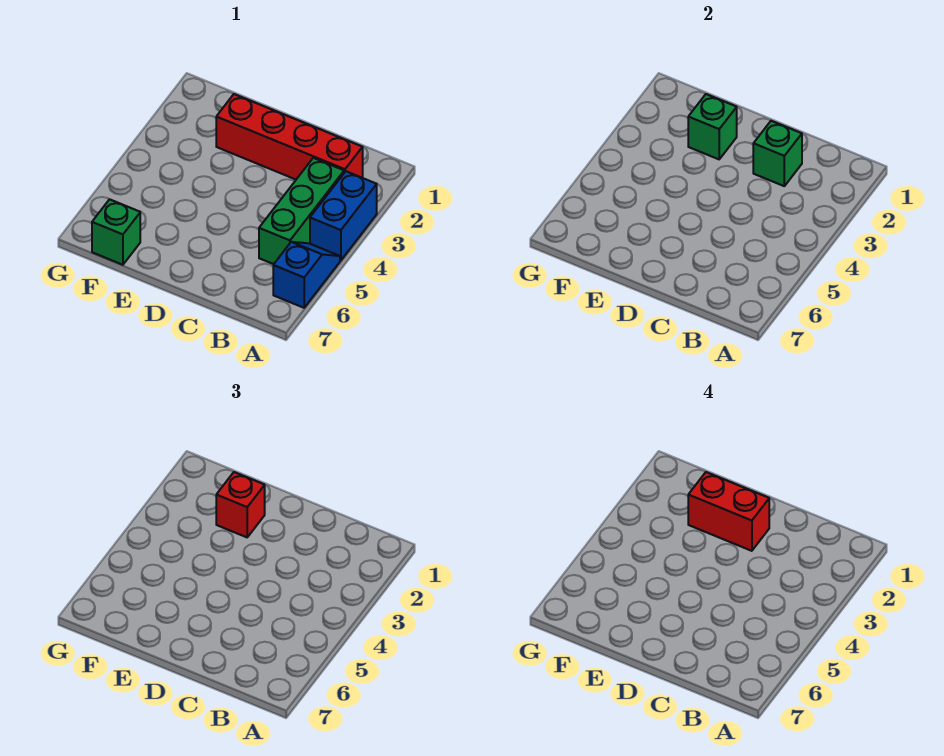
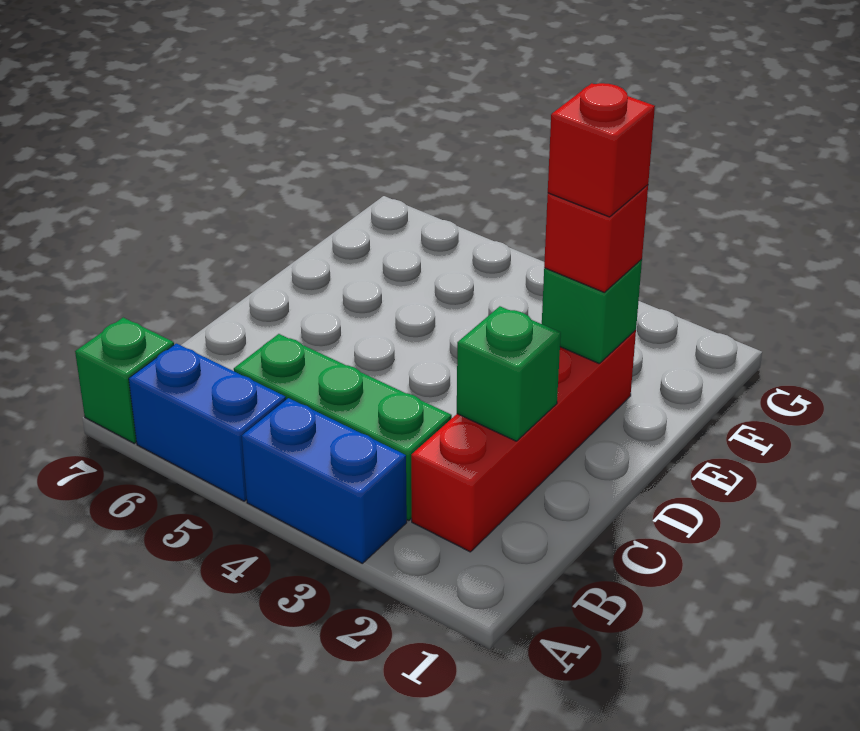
blue slope A5:A6 level 1 top 6 -> blue brick A5:A6 level 1
red brick D2:E2 level 4 -> red brick E2 level 4
green brick F7 level 1 -> green brick A7 level 1

